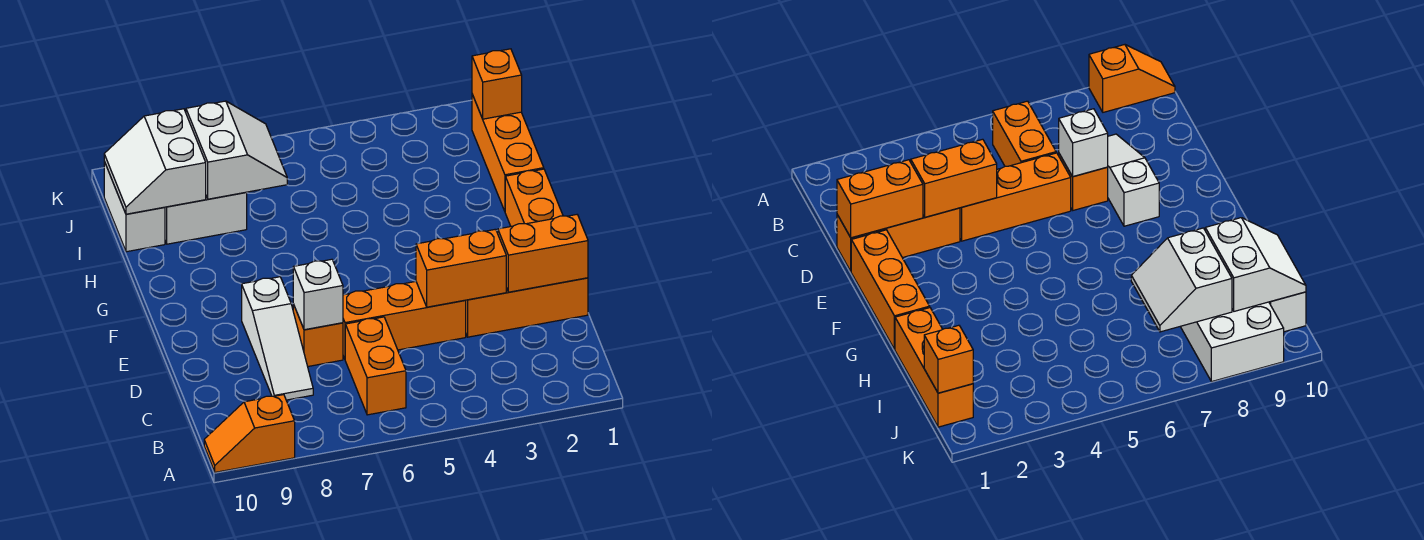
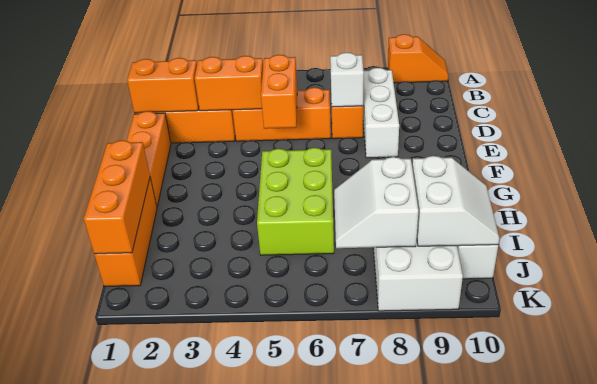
orange brick B6:C6 level 1 -> orange brick D5:E5 level 2
white slope C8:E8 level 1 top E -> white brick C8:E8 level 1
none -> lime brick G5:I6 level 1
orange brick J1 level 2 -> orange brick H1:J1 level 2

